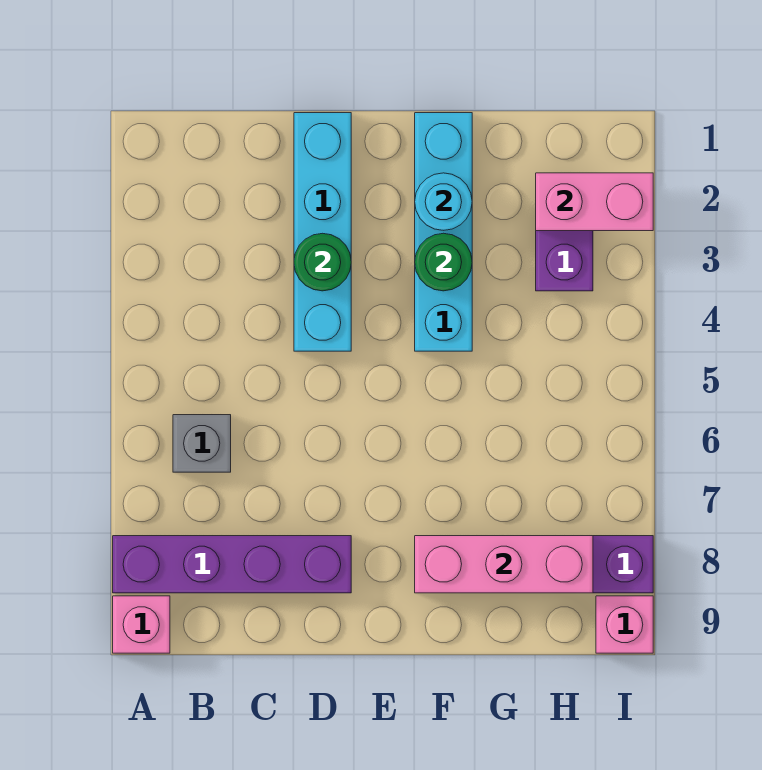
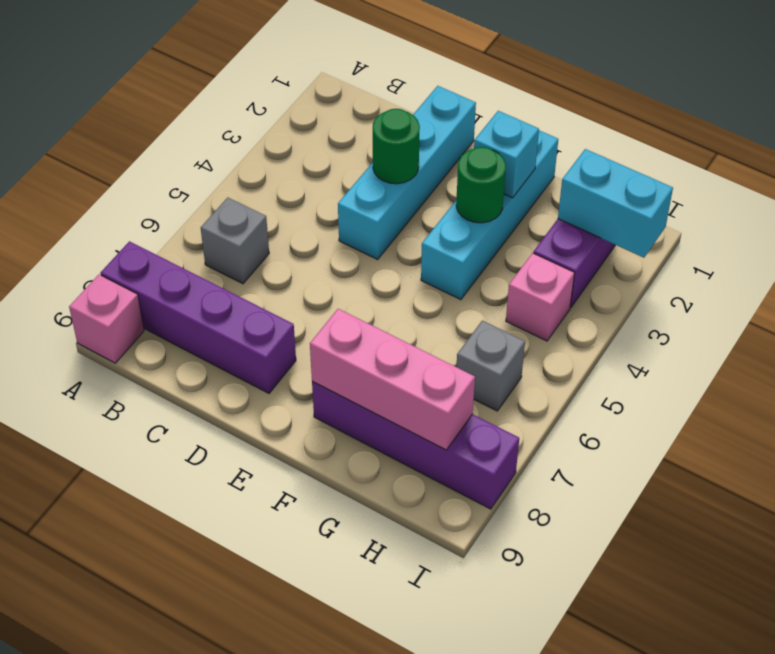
cyan round brick F2 level 2 -> cyan brick F2 level 2
pink brick H2:I2 level 2 -> cyan brick H2:I2 level 2
none -> grey brick H6 level 1
pink brick I9 level 1 -> pink brick H4 level 1

